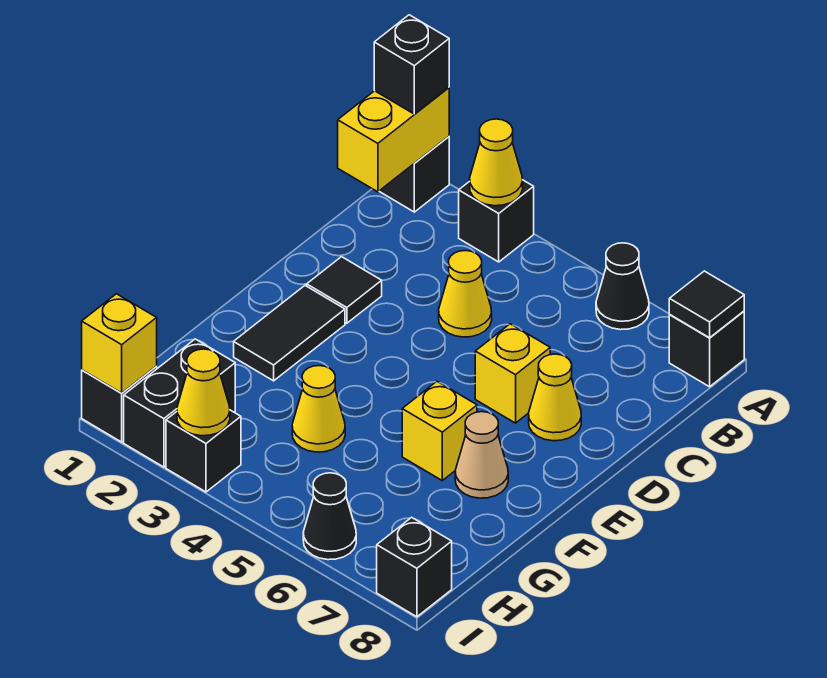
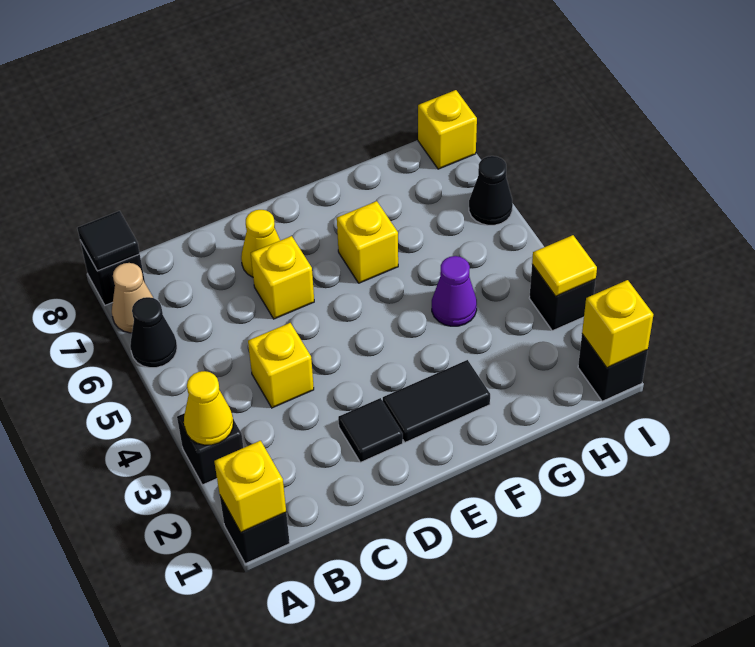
yellow brick A1:B1 level 2 -> yellow brick A1 level 2
black brick A1 level 3 -> none
yellow cone C4 level 1 -> yellow brick C4 level 1
tan cone F7 level 1 -> tan cone A7 level 1
yellow cone G4 level 1 -> purple cone G4 level 1
black brick H2:I2 level 1 -> none
yellow cone I3 level 2 -> yellow tile I3 level 2
black brick I8 level 1 -> yellow brick I8 level 1

